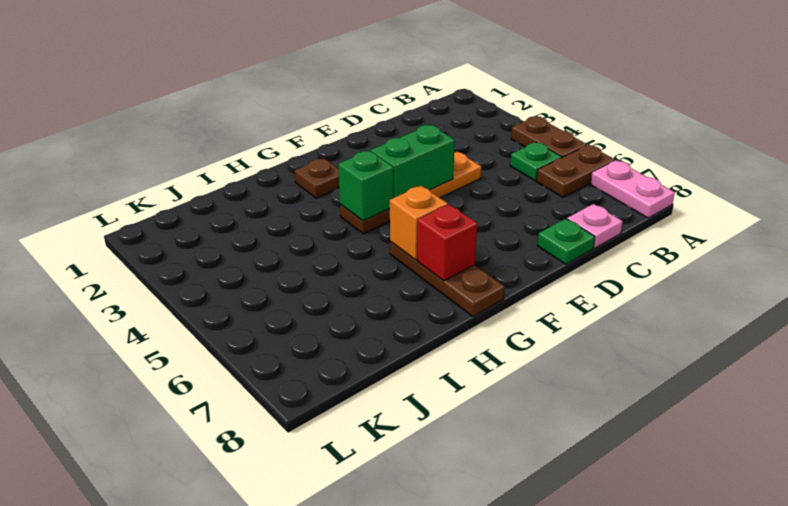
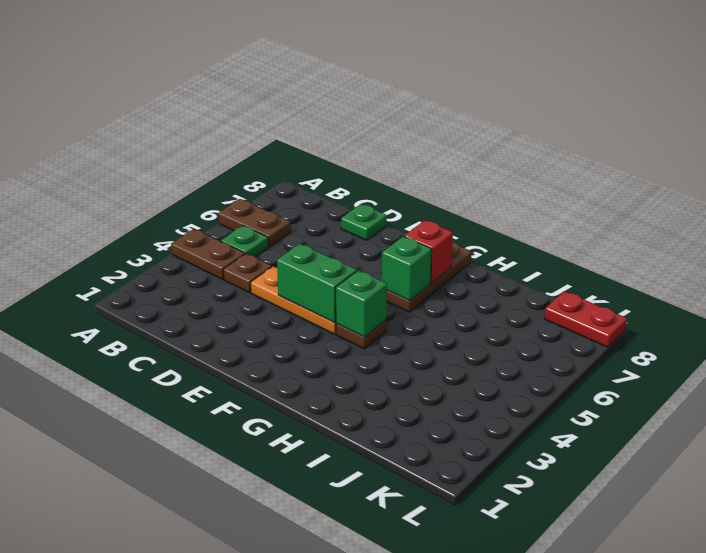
brown plate A4:A5 level 1 -> brown plate A4:B4 level 1
pink plate A7:A8 level 1 -> none
pink plate C8 level 1 -> none
brown plate G2 level 1 -> brown plate C4 level 1
orange brick G6 level 2 -> green brick G6 level 2
none -> red plate K8:L8 level 1

